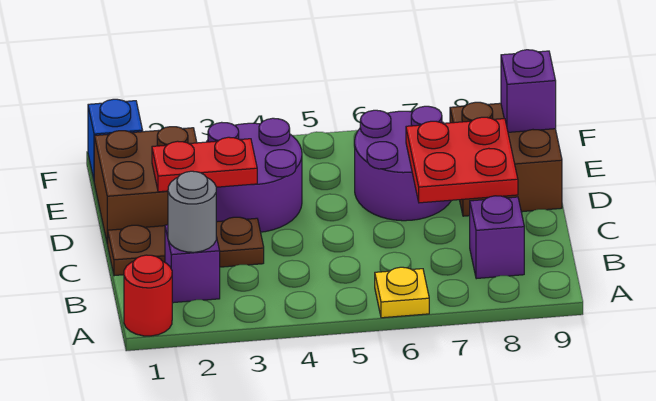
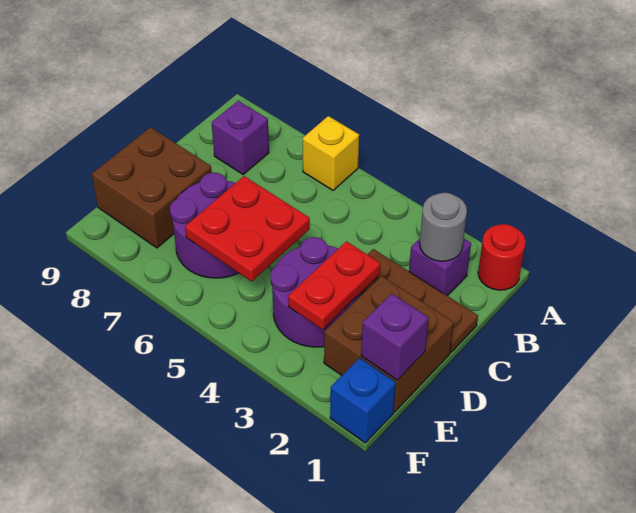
yellow plate A6 level 1 -> yellow brick A6 level 1
red plate C7:D8 level 2 -> red plate D5:E6 level 2
red plate D2:D3 level 2 -> red plate D3:E3 level 2
purple brick E9 level 2 -> purple brick E1 level 2

